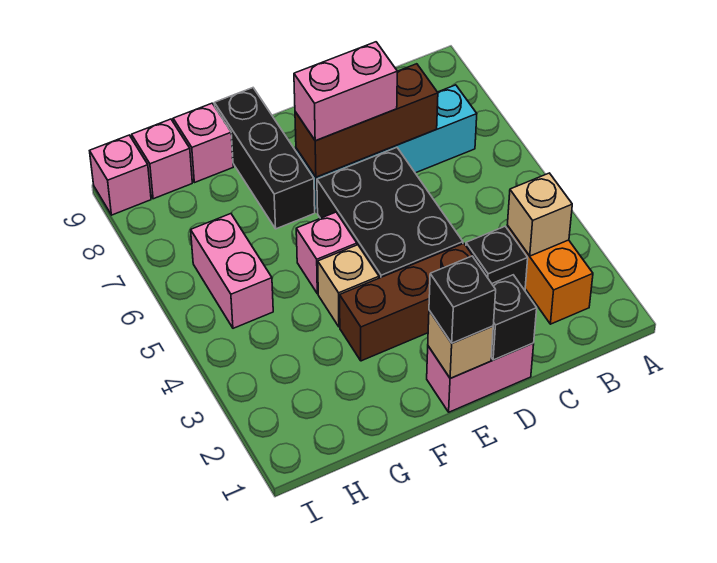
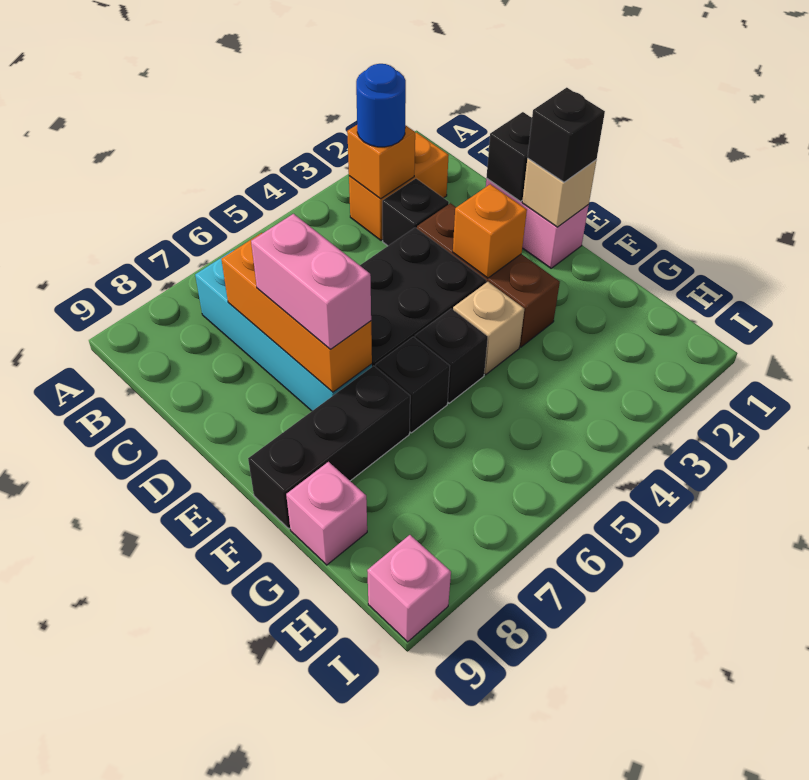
tan brick B3 level 2 -> orange brick B3 level 2
none -> blue round brick B3 level 3
brown brick C7:E7 level 2 -> orange brick C7:E7 level 2
none -> orange brick E3 level 2
pink brick F5 level 1 -> black brick F5 level 1
none -> black brick F6 level 1
pink brick H5:H6 level 1 -> none
pink brick H9 level 1 -> none

